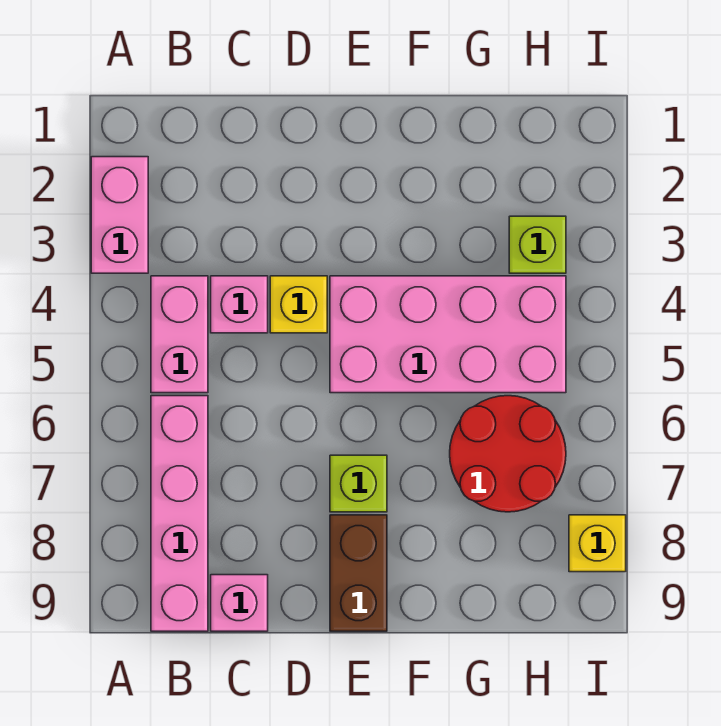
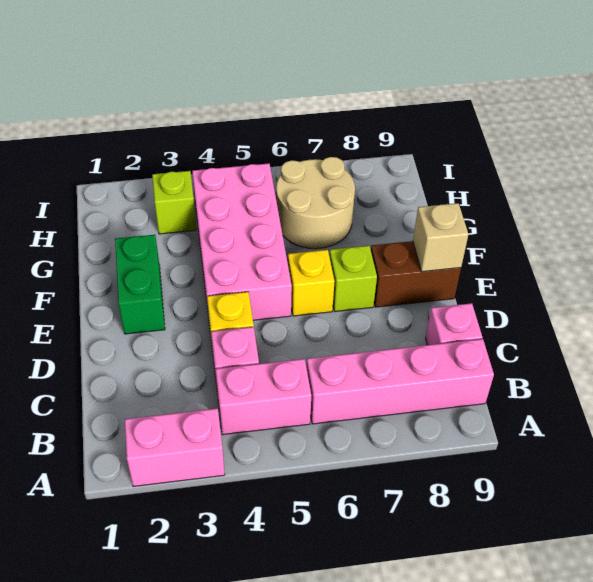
none -> green brick E2:F2 level 1
none -> tan brick E9 level 2
red round brick G6:H7 level 1 -> tan round brick G6:H7 level 1
yellow brick I8 level 1 -> yellow brick E6 level 1

